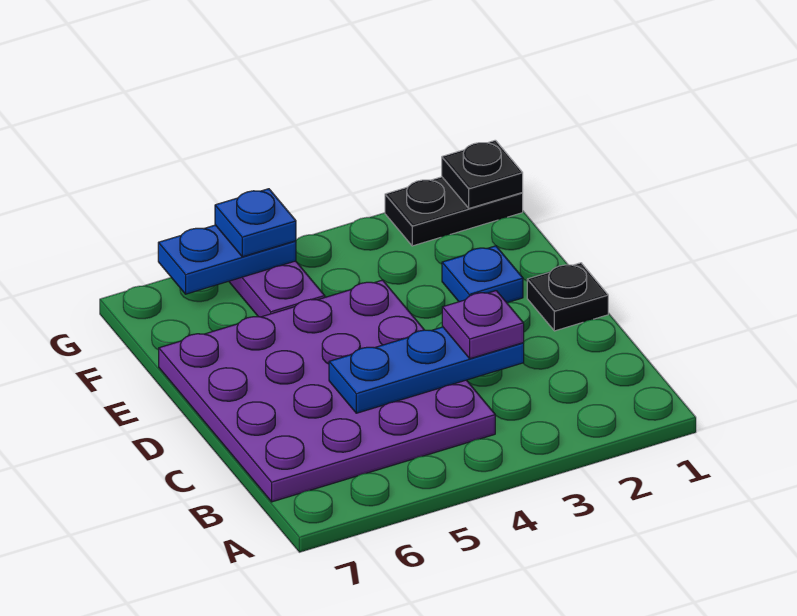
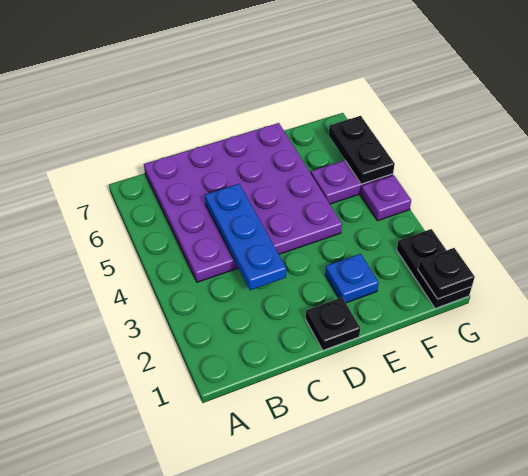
purple plate C3 level 3 -> purple plate G4 level 1
blue plate G5:G6 level 2 -> black plate G5:G6 level 2
blue plate G5 level 3 -> none

